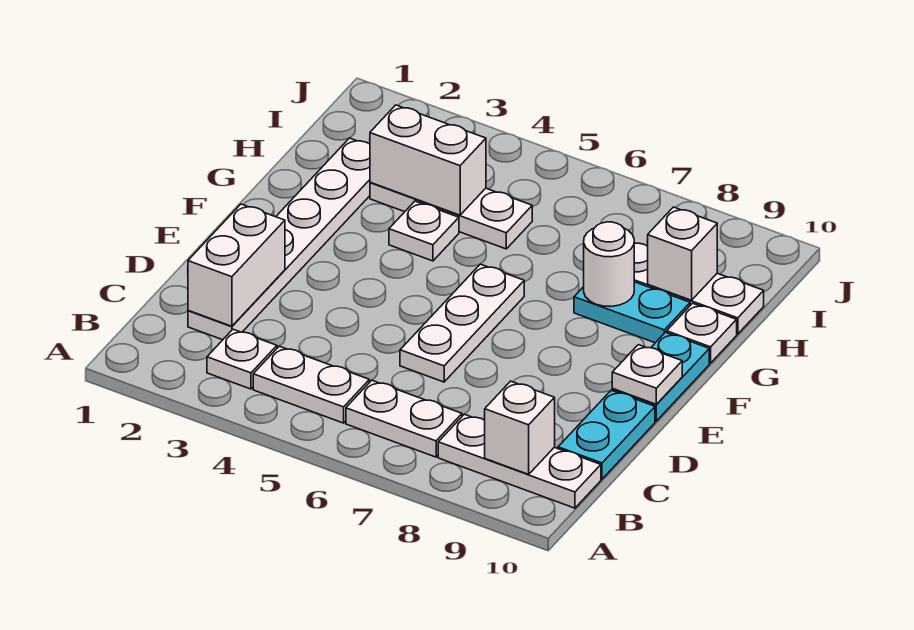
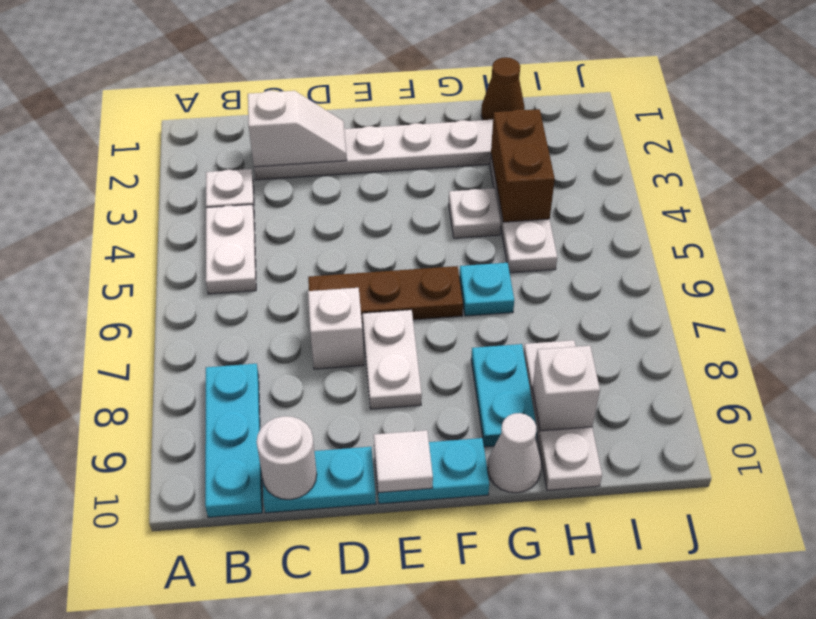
white plate B6:B7 level 1 -> white plate E7:E8 level 1
white plate B8:B10 level 1 -> cyan plate B8:B10 level 1
white brick B9 level 2 -> white brick D7 level 1
white brick C2:D2 level 2 -> white slope C2:D2 level 2 top C
white plate D6:F6 level 1 -> brown plate D6:F6 level 1
white plate E10 level 2 -> white tile E10 level 2
none -> cyan plate G6 level 1
white round brick G8 level 2 -> white round brick C10 level 2
white plate G10 level 1 -> white cone G10 level 1
none -> brown cone H1 level 1
white brick H3:H4 level 2 -> brown brick H3:H4 level 2

